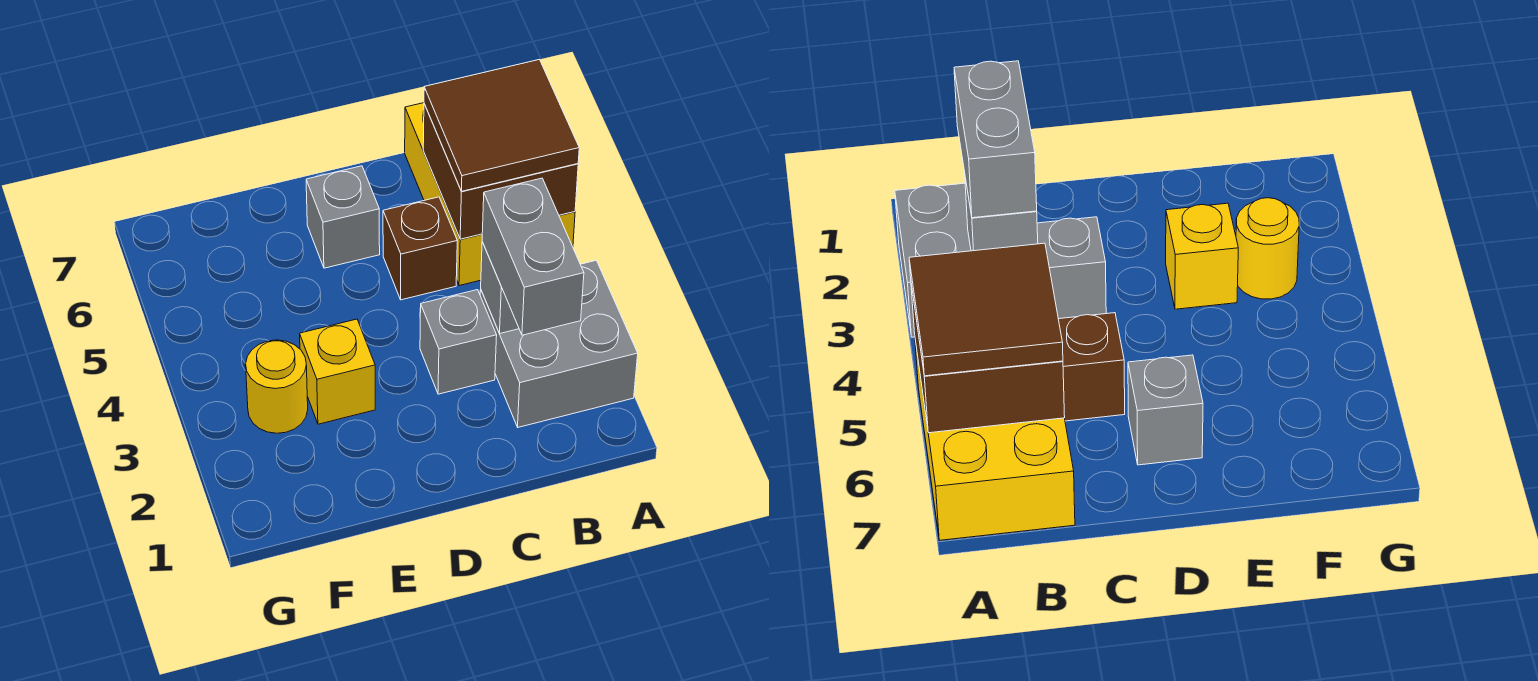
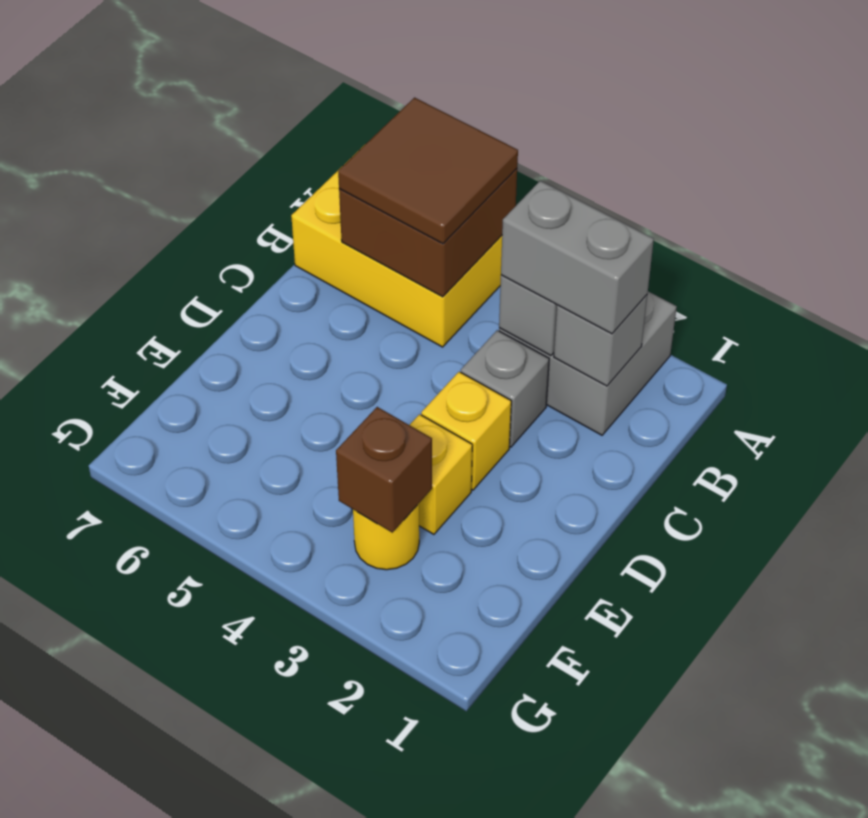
brown brick C5 level 1 -> brown brick F3 level 2
none -> yellow brick D3 level 1
grey brick D6 level 1 -> grey brick B2 level 2

